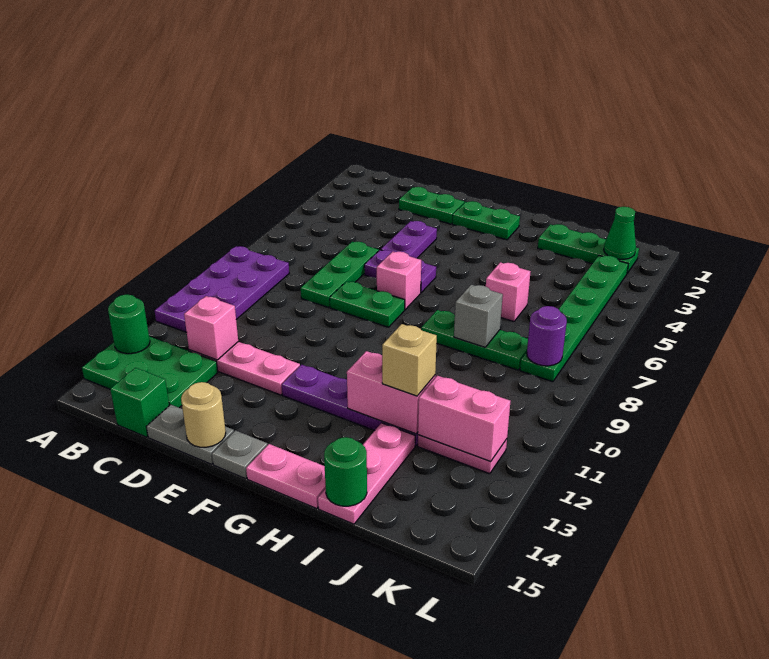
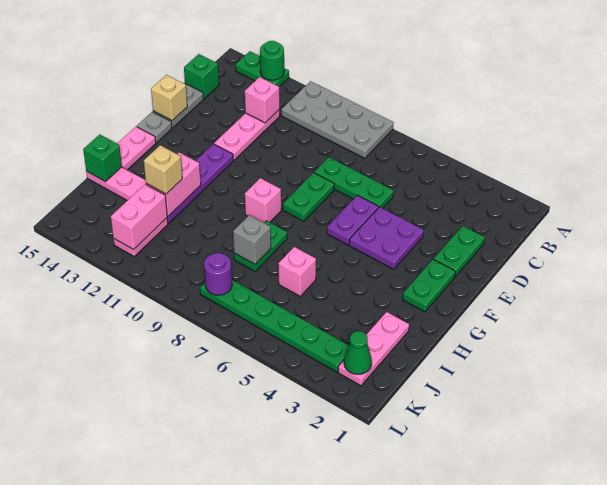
purple plate A8:B11 level 1 -> grey plate A8:B11 level 1
green plate A13:C14 level 1 -> green plate A13:A14 level 1
purple plate E4:E5 level 1 -> purple plate E4:F5 level 1
tan round brick E15 level 2 -> tan brick E15 level 2
pink brick F7 level 1 -> pink brick G9 level 1
green plate H8:J8 level 1 -> green plate H8:I8 level 1
green plate I2:K2 level 1 -> pink plate I2:K2 level 1
green round brick I15 level 2 -> green brick I15 level 2

